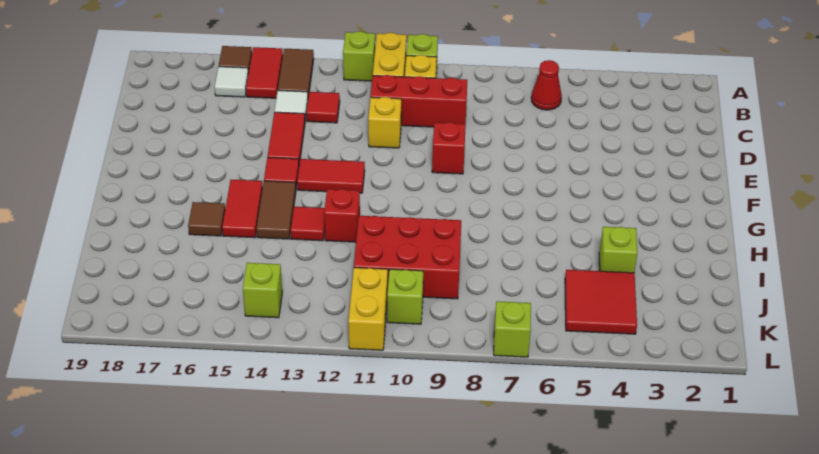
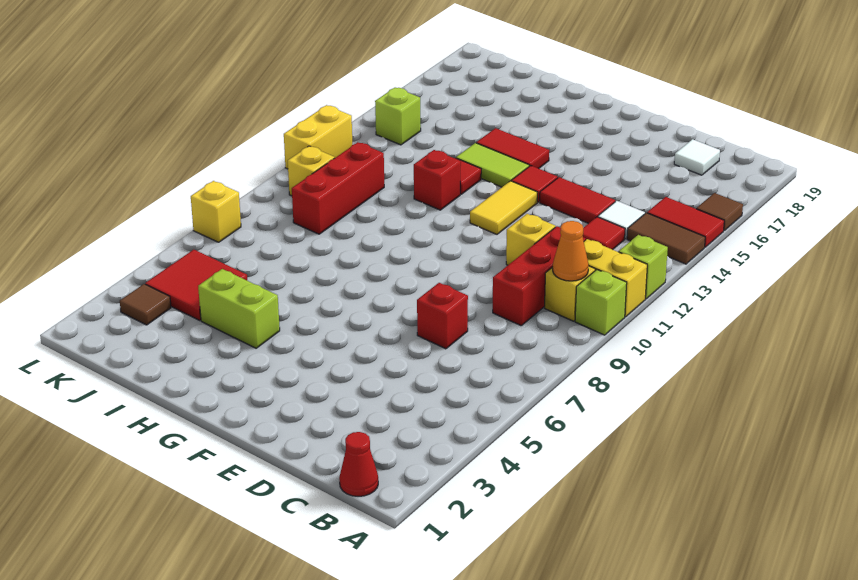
red cone B6 level 1 -> red cone B1 level 1
none -> orange cone B10 level 2
white tile B16 level 1 -> white tile C18 level 1
red brick E9 level 1 -> red brick D7 level 1
red tile F12:F13 level 1 -> yellow tile F12:F13 level 1
brown tile G14:H14 level 1 -> lime tile G14:H14 level 1
brown tile H16 level 1 -> brown tile K3 level 1
lime brick I4 level 1 -> lime brick H4:I4 level 1
red brick I9:J11 level 1 -> red brick J9:J11 level 1
lime brick K10 level 1 -> yellow brick K10 level 1
yellow brick K11:L11 level 1 -> yellow brick L11:L12 level 1
lime brick L7 level 1 -> yellow brick L7 level 1

